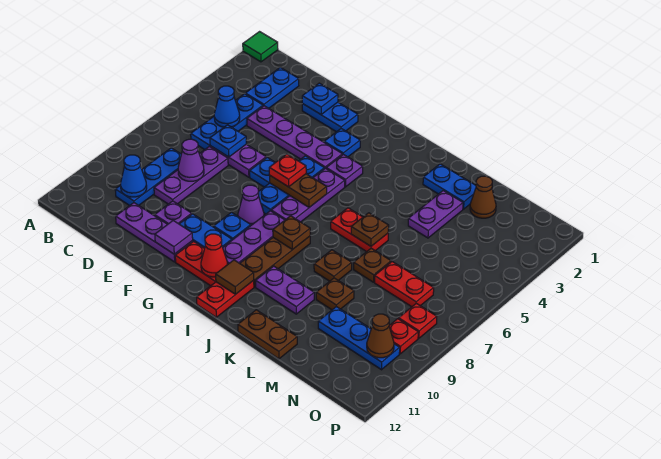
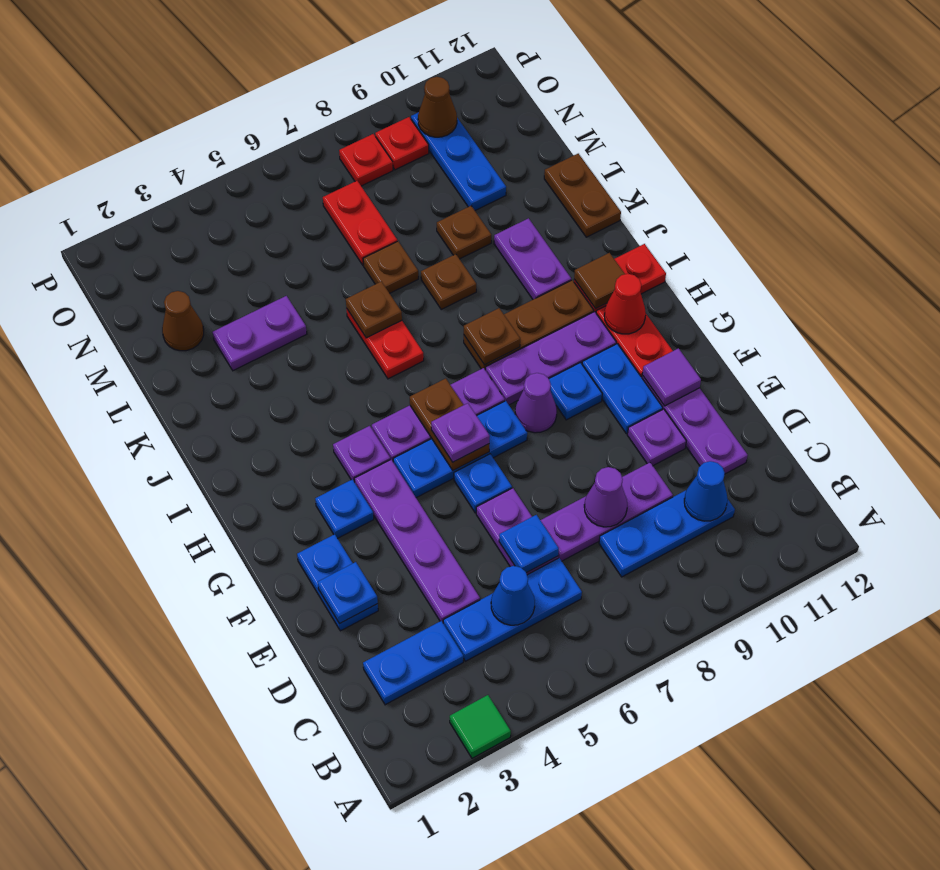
green tile A1 level 1 -> green tile A3 level 1
red plate G6 level 3 -> purple plate G6 level 3
blue plate K2:L2 level 1 -> none

